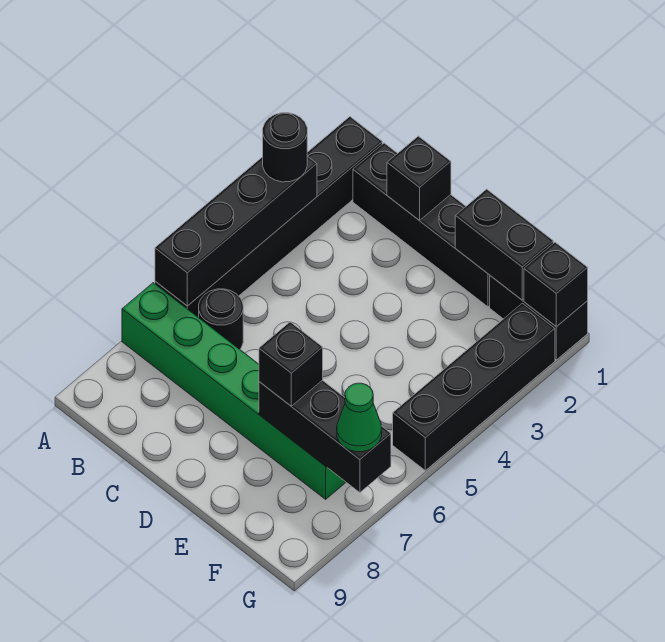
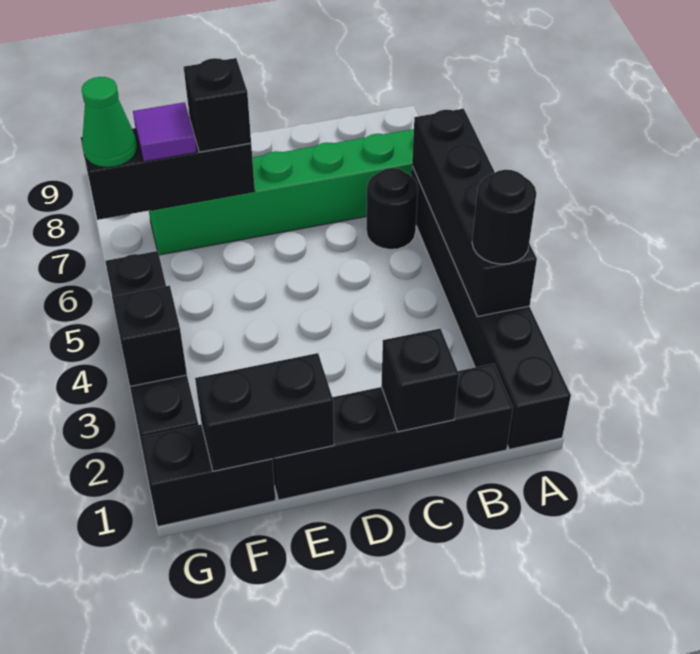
none -> purple tile F7 level 3
black brick G1 level 2 -> black brick G3 level 2

